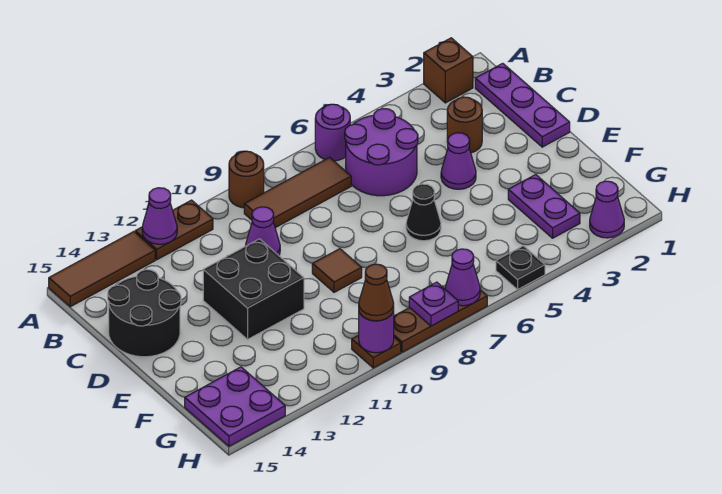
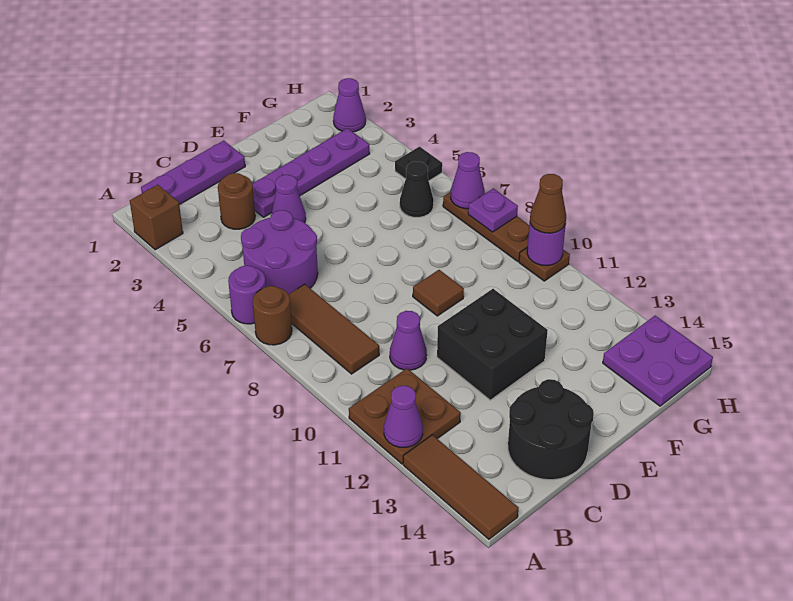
brown round brick A9 level 1 -> brown round brick A7 level 1
brown plate A11:A12 level 1 -> brown plate A11:B12 level 1
black cone E6 level 1 -> black cone G6 level 1
purple plate F3:G3 level 1 -> purple plate D3:G3 level 1

